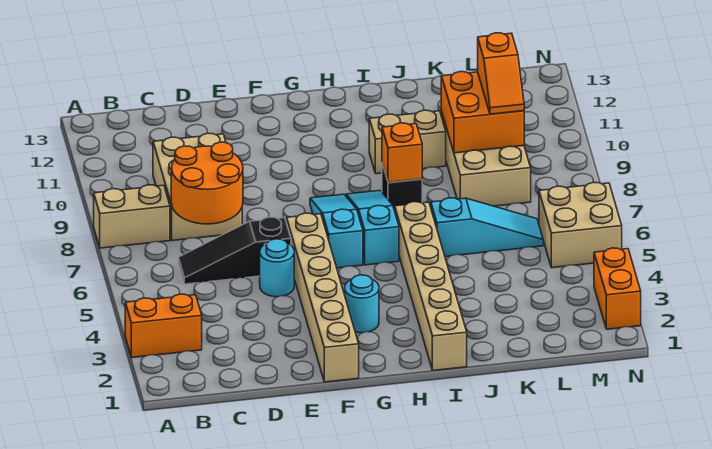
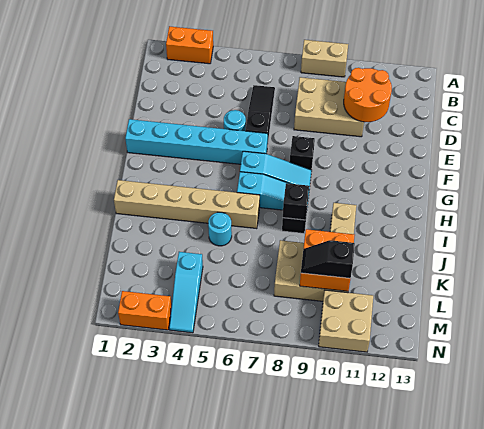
orange brick A3:B3 level 1 -> orange brick A2:A3 level 1
tan brick A8:B8 level 1 -> tan brick A8:A9 level 1
orange round brick C7:D8 level 2 -> orange round brick C10:D11 level 2
tan brick F1:F6 level 1 -> cyan brick F1:F6 level 1
none -> black brick F8 level 1
cyan round brick G3 level 1 -> cyan round brick J5 level 1
orange brick I8 level 2 -> black brick I8 level 2
cyan slope J6:L6 level 1 top J -> cyan slope L4:N4 level 1 top L
orange slope L9:L10 level 3 top 10 -> black slope L9:L10 level 3 top 10
tan brick M5:N6 level 1 -> tan brick M10:N11 level 1

